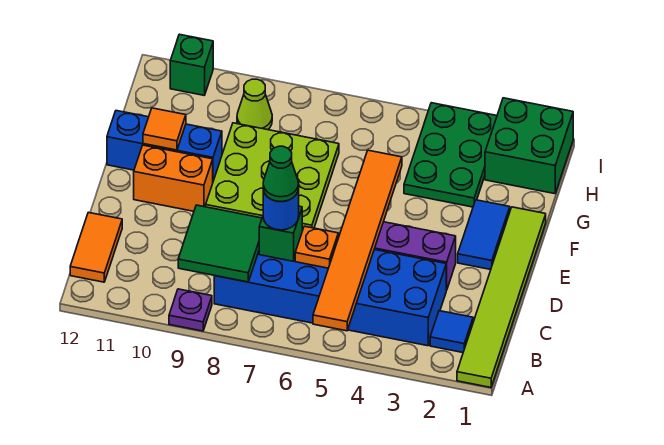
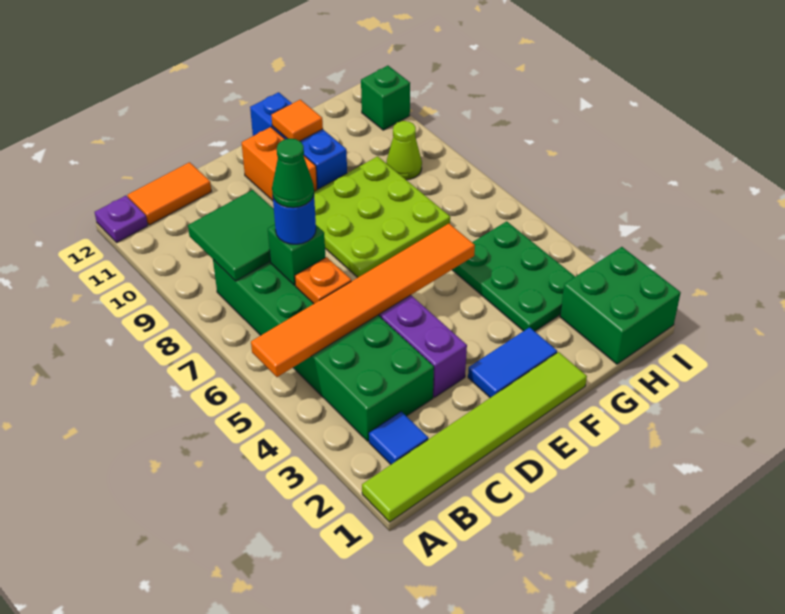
purple plate A9 level 1 -> purple plate A12 level 1
blue brick B3:C8 level 1 -> green brick B3:C8 level 1
green plate G3:I4 level 1 -> green plate G3:H5 level 1

